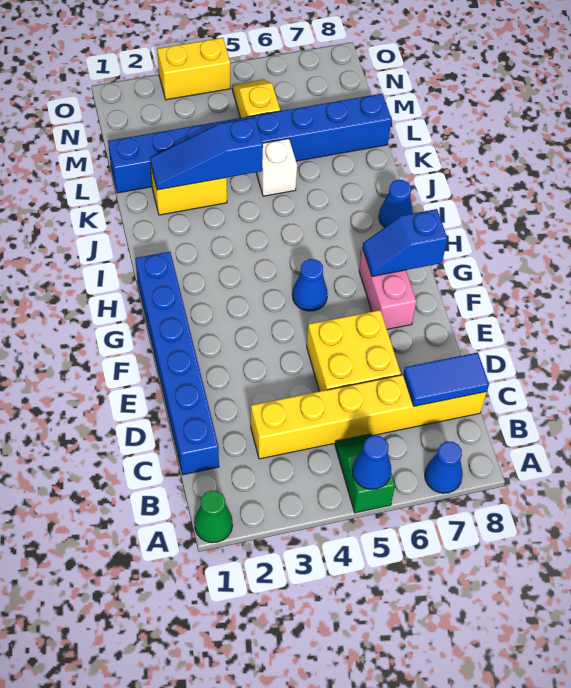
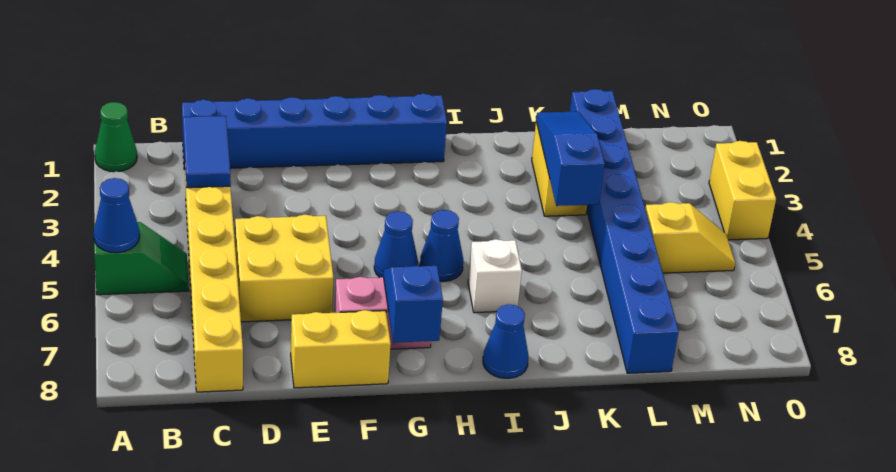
blue cone A7 level 1 -> blue cone H5 level 1
blue tile C7:C8 level 2 -> blue tile C2:C3 level 2
none -> yellow brick E8:F8 level 1
white brick K5 level 1 -> white brick I6 level 1

